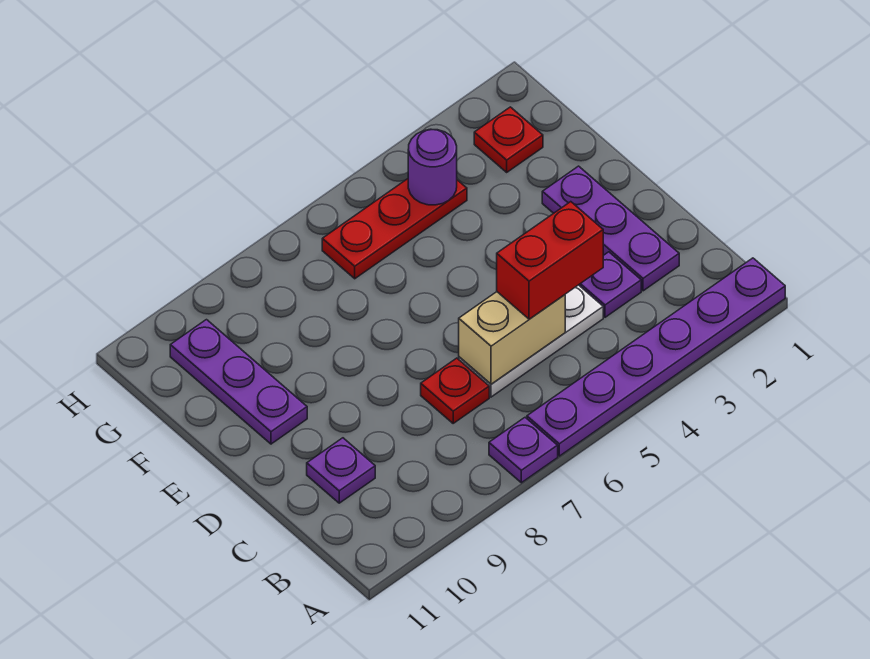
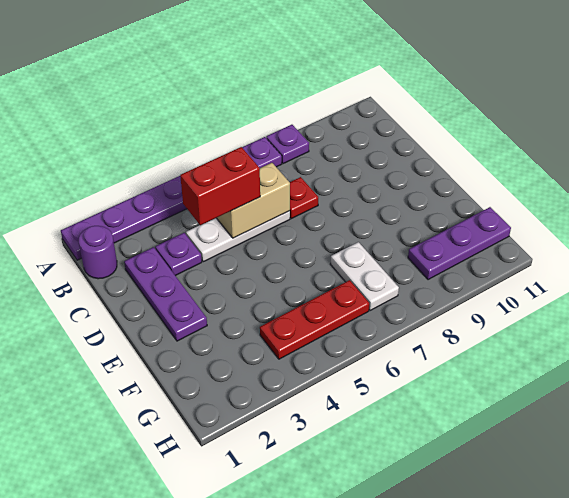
purple plate C10 level 1 -> purple plate A8 level 1
purple plate E10:G10 level 1 -> purple plate G9:G11 level 1
none -> white plate F7:G7 level 1
red plate G2 level 1 -> none
purple round brick G4 level 2 -> purple round brick B1 level 1

